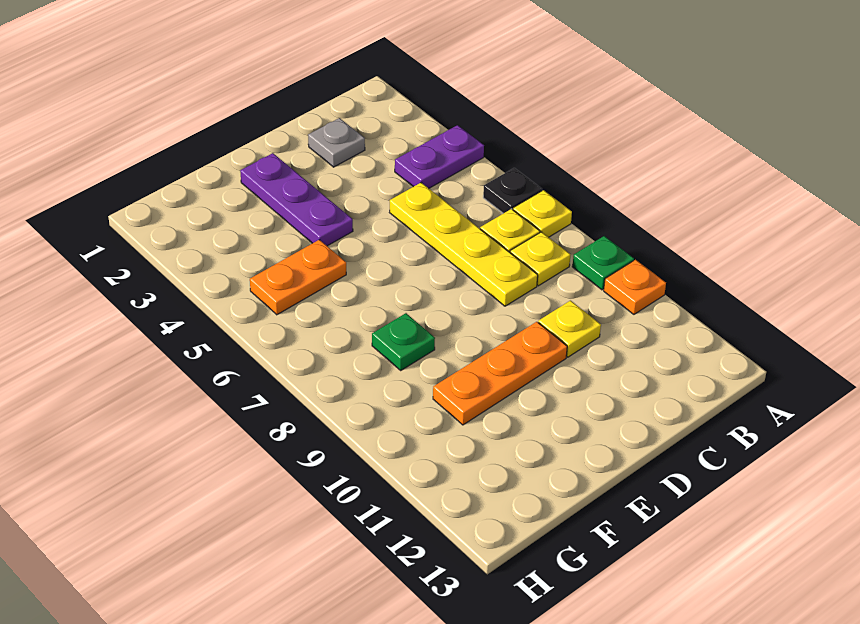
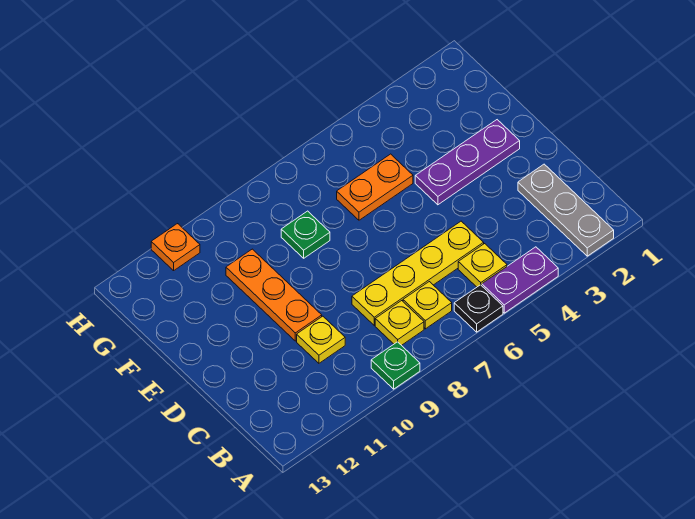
purple plate A4:B4 level 1 -> purple plate A4:A5 level 1
yellow plate A7 level 1 -> yellow plate B5 level 1
orange plate A10 level 1 -> orange plate H11 level 1
grey plate C2 level 1 -> grey plate A2:C2 level 1
orange plate F5:G5 level 1 -> orange plate F5:F6 level 1

